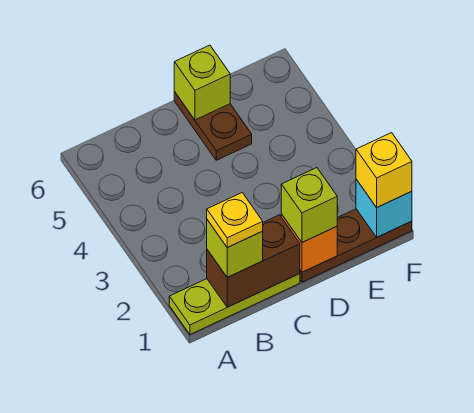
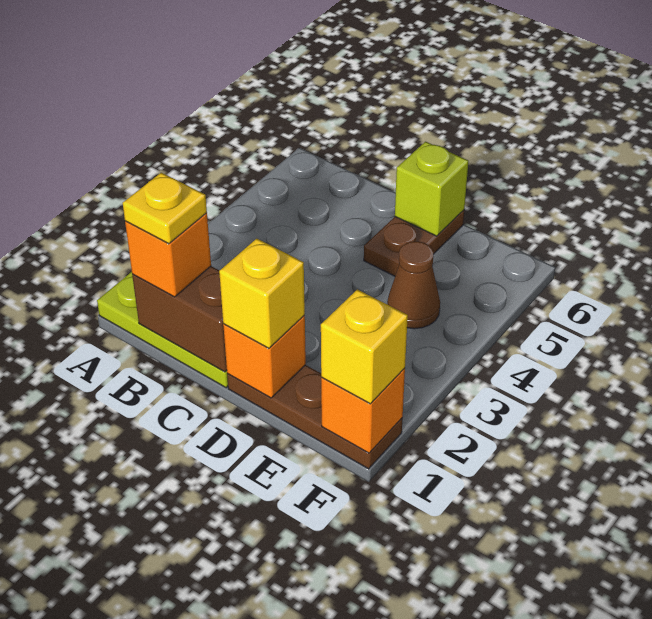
lime brick B1 level 3 -> orange brick B1 level 3
lime brick D1 level 3 -> yellow brick D1 level 3
none -> brown cone E4 level 1
cyan brick F1 level 2 -> orange brick F1 level 2

